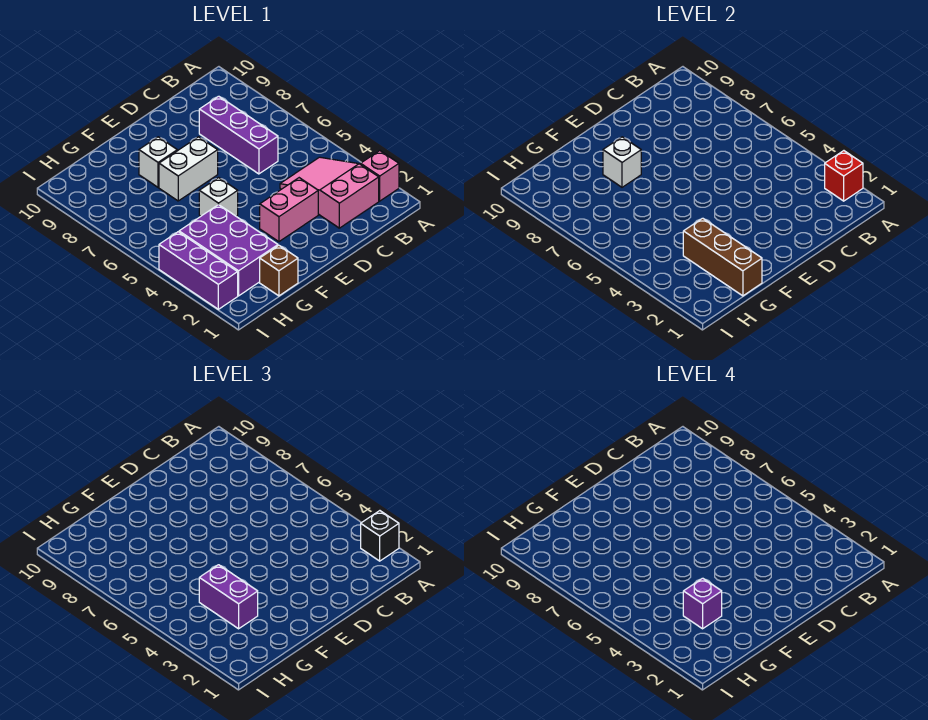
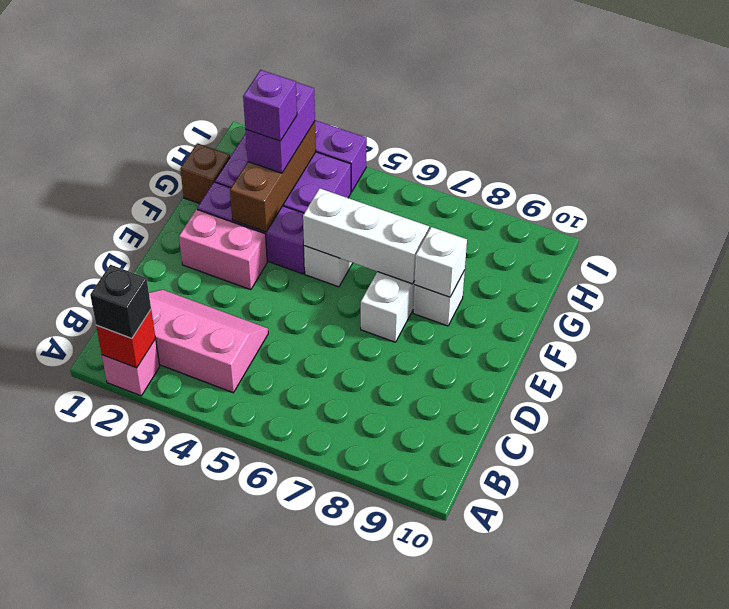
pink slope B2:C4 level 1 top 2 -> pink slope B2:C4 level 1 top B
purple brick C6:C8 level 1 -> purple brick F2:F4 level 1
pink brick D3:E3 level 1 -> pink brick E2:E3 level 1
none -> white brick F5:F7 level 2
brown brick G1:G3 level 2 -> brown brick F3:H3 level 2
purple brick G3:G4 level 3 -> purple brick G3:H3 level 3

